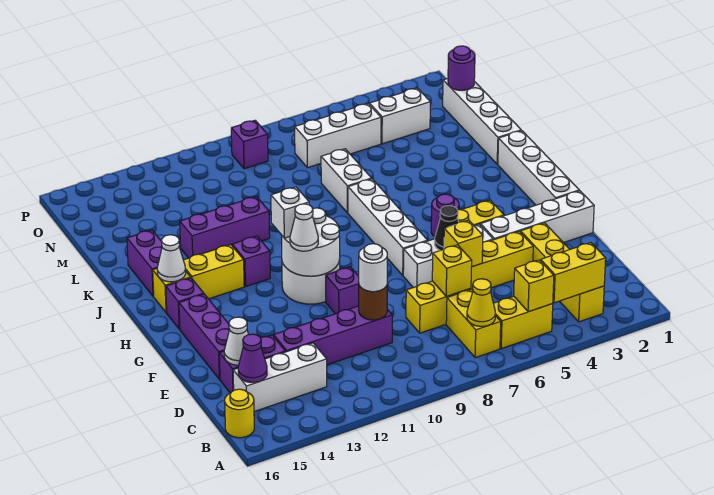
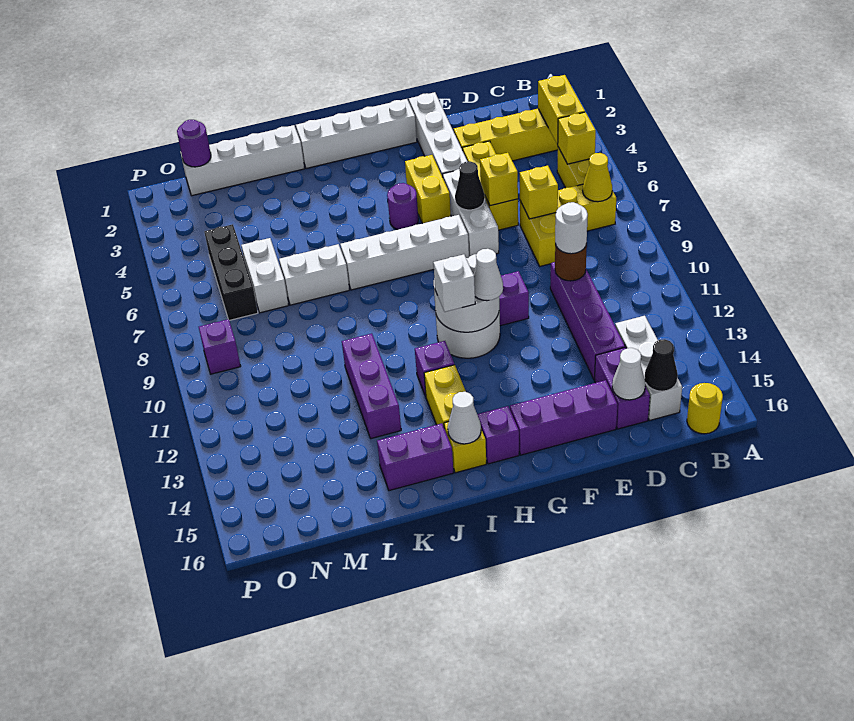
purple cone C15 level 2 -> black cone C15 level 2
white brick N3:N4 level 1 -> white brick M6:M7 level 1
white brick N5:N7 level 1 -> black brick N5:N7 level 1

